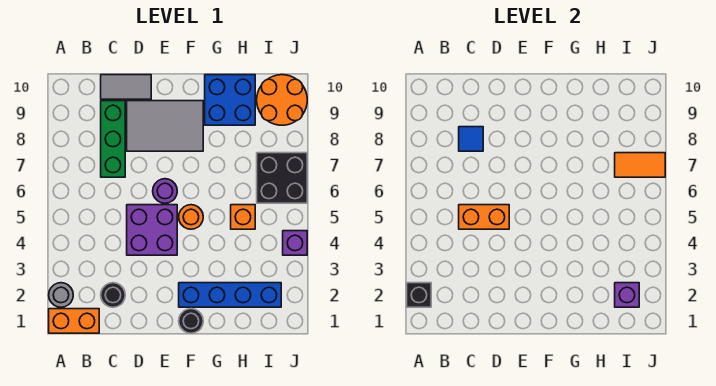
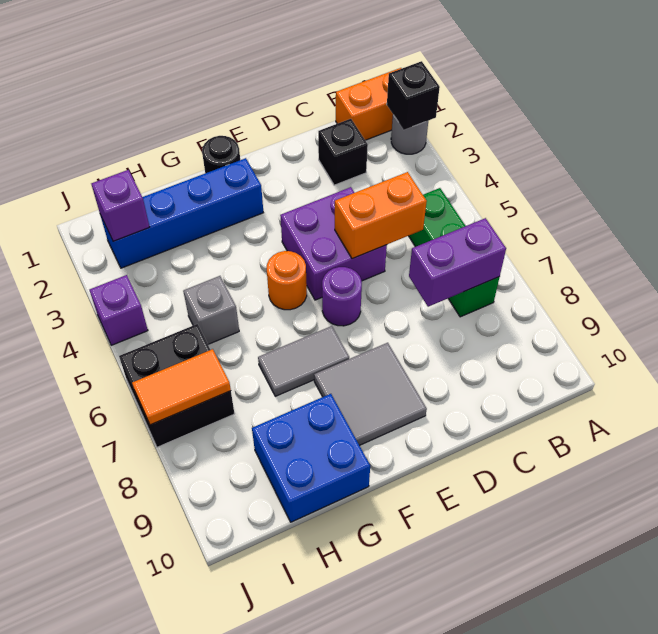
none -> purple brick B7:C7 level 2
black round brick C2 level 1 -> black brick C2 level 1
green brick C7:C9 level 1 -> green brick B5:B7 level 1
blue tile C8 level 2 -> none
grey tile C10:D10 level 1 -> grey tile F7:G7 level 1
grey tile D8:F9 level 1 -> grey tile E8:F9 level 1
orange brick H5 level 1 -> grey brick H5 level 1
orange round brick I9:J10 level 1 -> none

